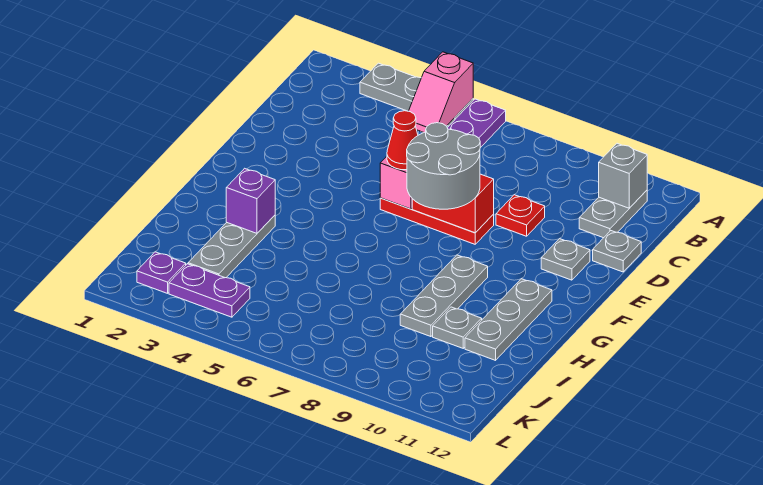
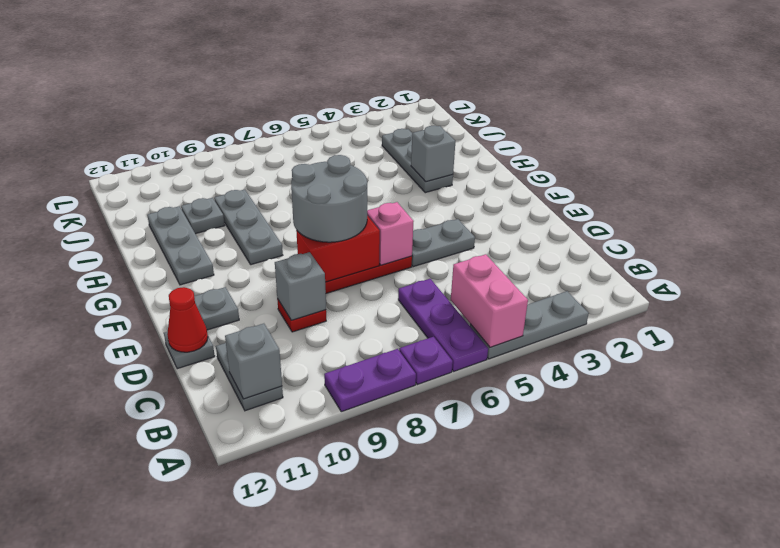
pink slope A5:B5 level 2 top A -> pink brick A5:B5 level 2
none -> grey brick D9 level 2
none -> grey plate E4:E5 level 1
red cone E6 level 3 -> red cone D12 level 2
purple brick H3 level 2 -> grey brick H3 level 2
purple plate K2 level 1 -> purple plate A7 level 1
purple plate K3:K4 level 1 -> purple plate A8:A9 level 1

